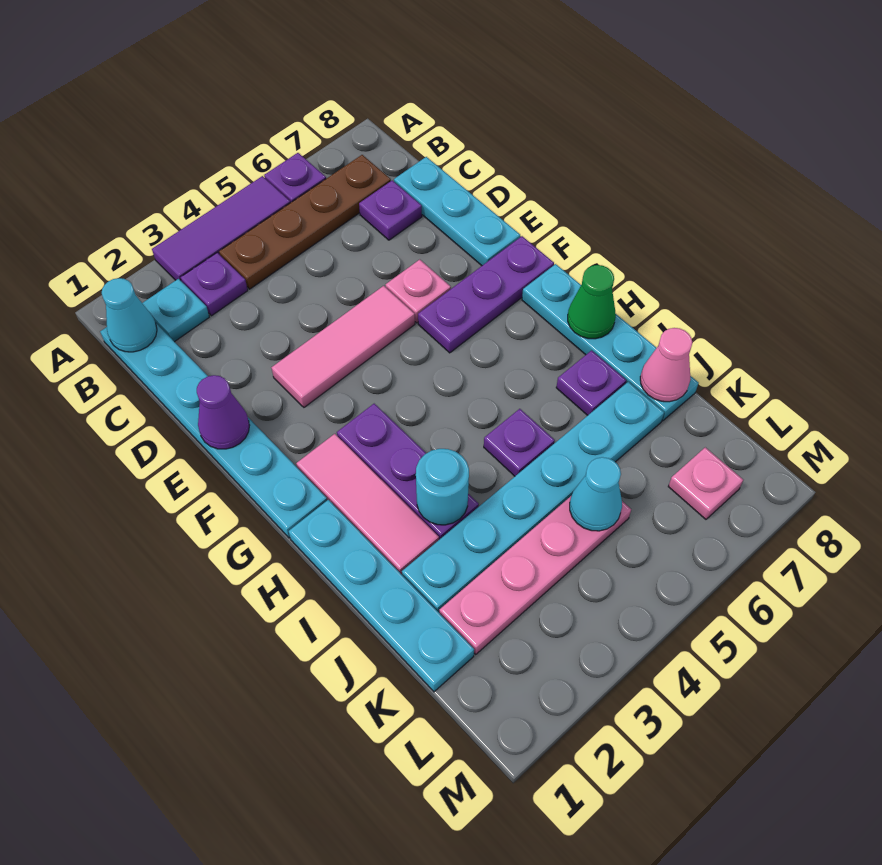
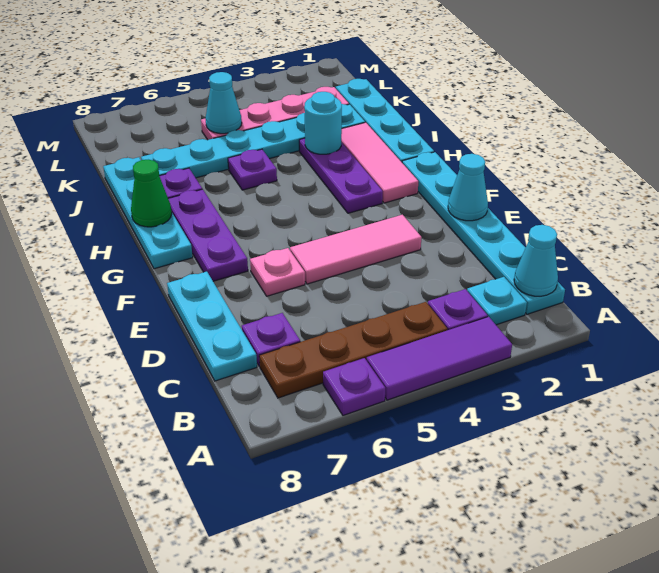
purple cone E1 level 2 -> cyan cone E1 level 2
purple plate F6:F8 level 1 -> purple plate F7:H7 level 1
pink cone J8 level 2 -> none
pink plate L7 level 1 -> none

